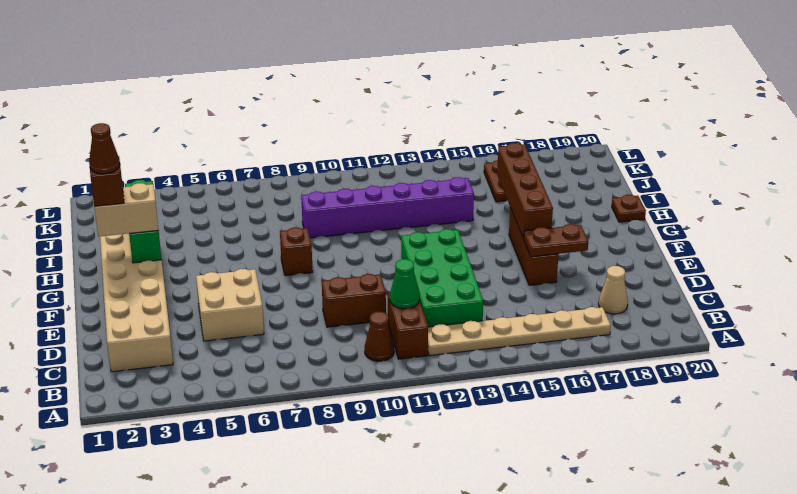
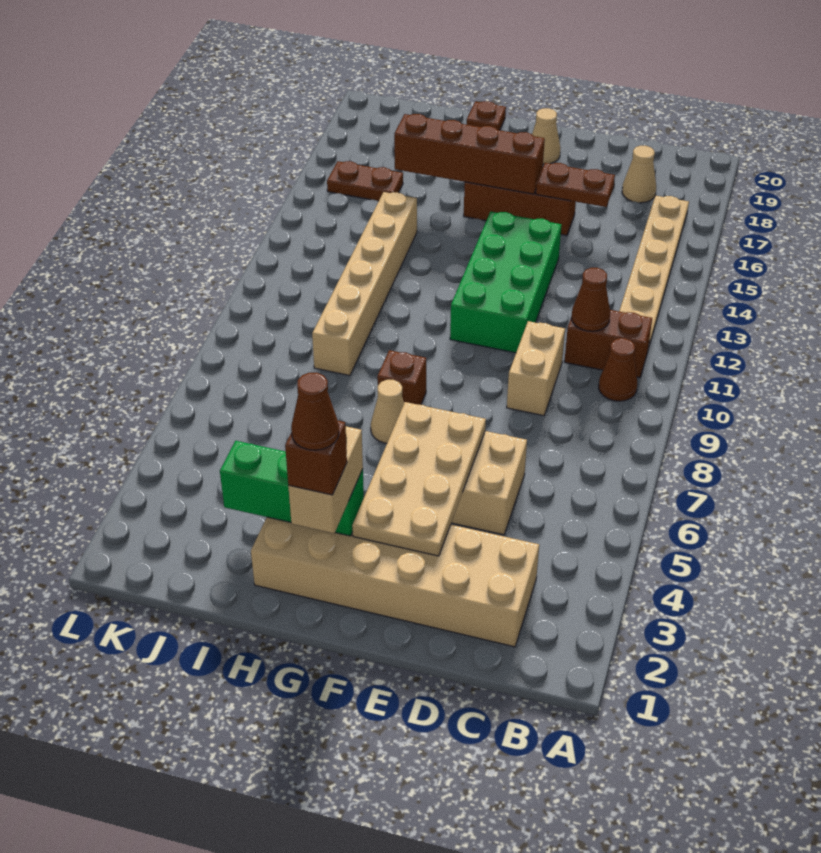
green cone C11 level 2 -> brown cone C11 level 2
green brick C12:F13 level 1 -> green brick E11:F14 level 1
brown brick D9:D10 level 1 -> tan brick D9:D10 level 1
none -> tan plate E3:F6 level 2
brown plate E16:E17 level 2 -> brown plate D16:E16 level 2
none -> tan cone F19 level 1
none -> tan cone G7 level 1
purple brick I9:I14 level 1 -> tan brick I9:I14 level 1

